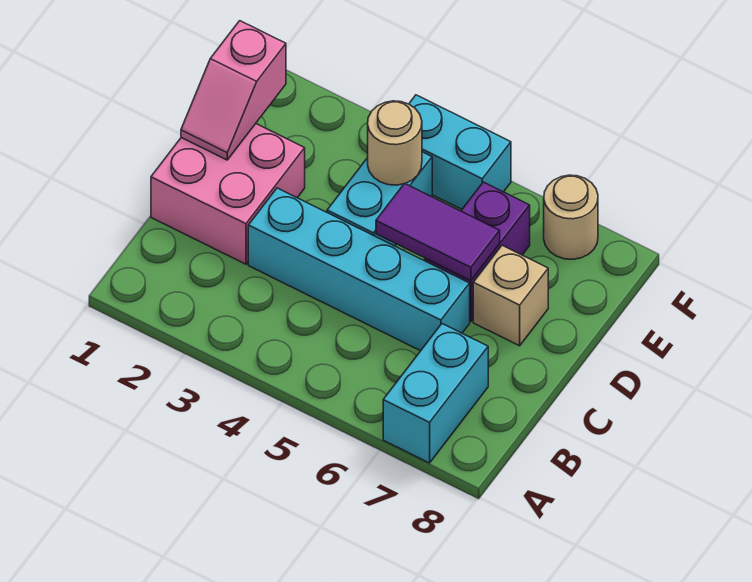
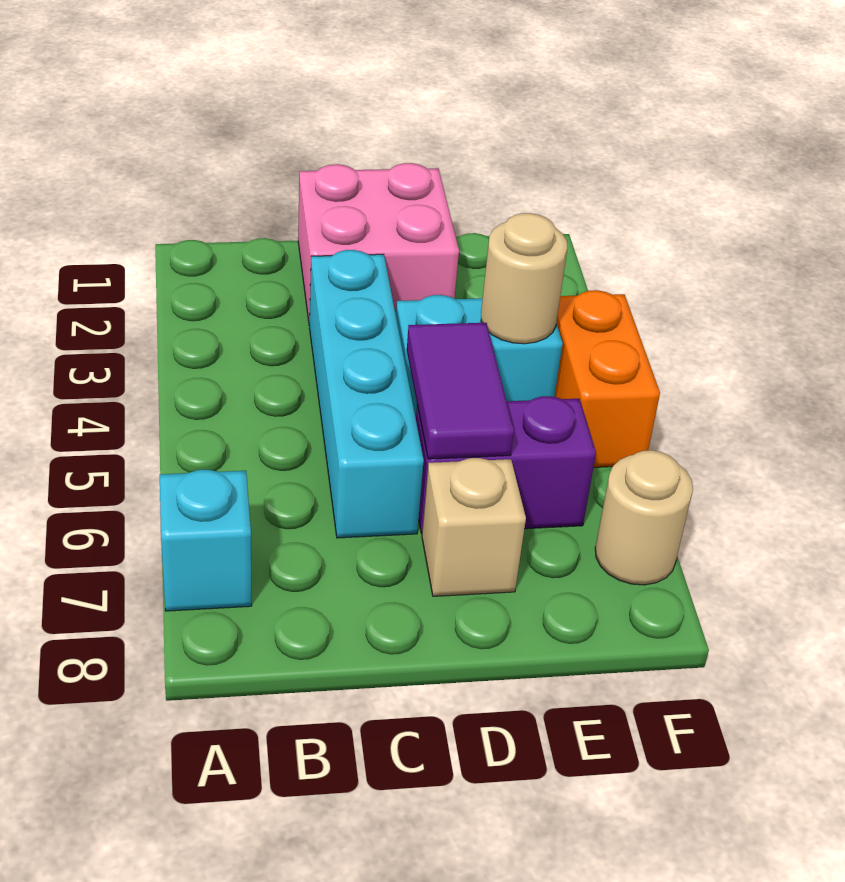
cyan brick A7:B7 level 1 -> cyan brick A7 level 1
pink slope D1:E1 level 2 top E -> none
cyan brick F4:F5 level 1 -> orange brick F4:F5 level 1

